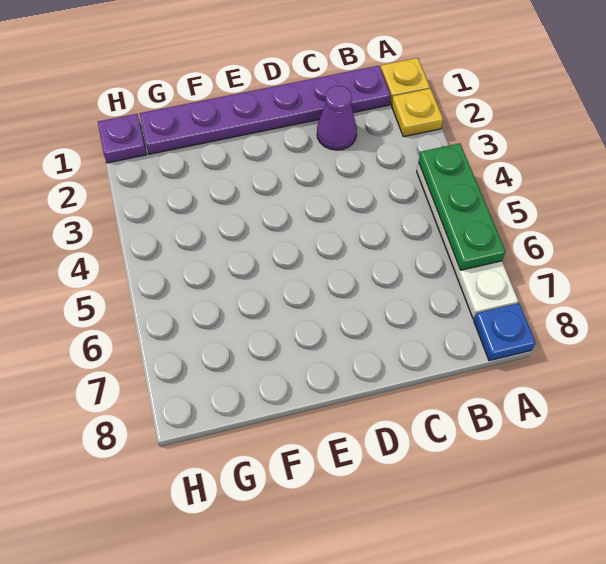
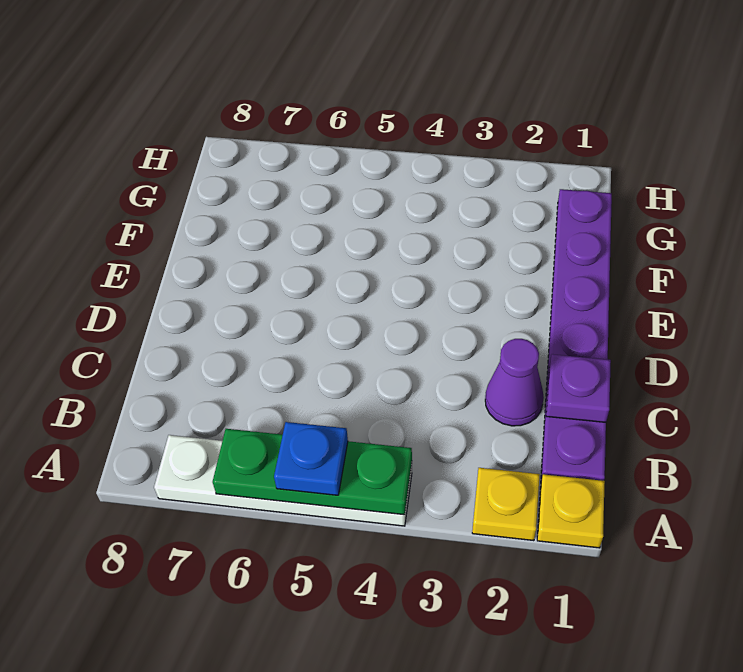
blue plate A8 level 1 -> blue plate A5 level 3
purple plate H1 level 1 -> purple plate C1 level 2

